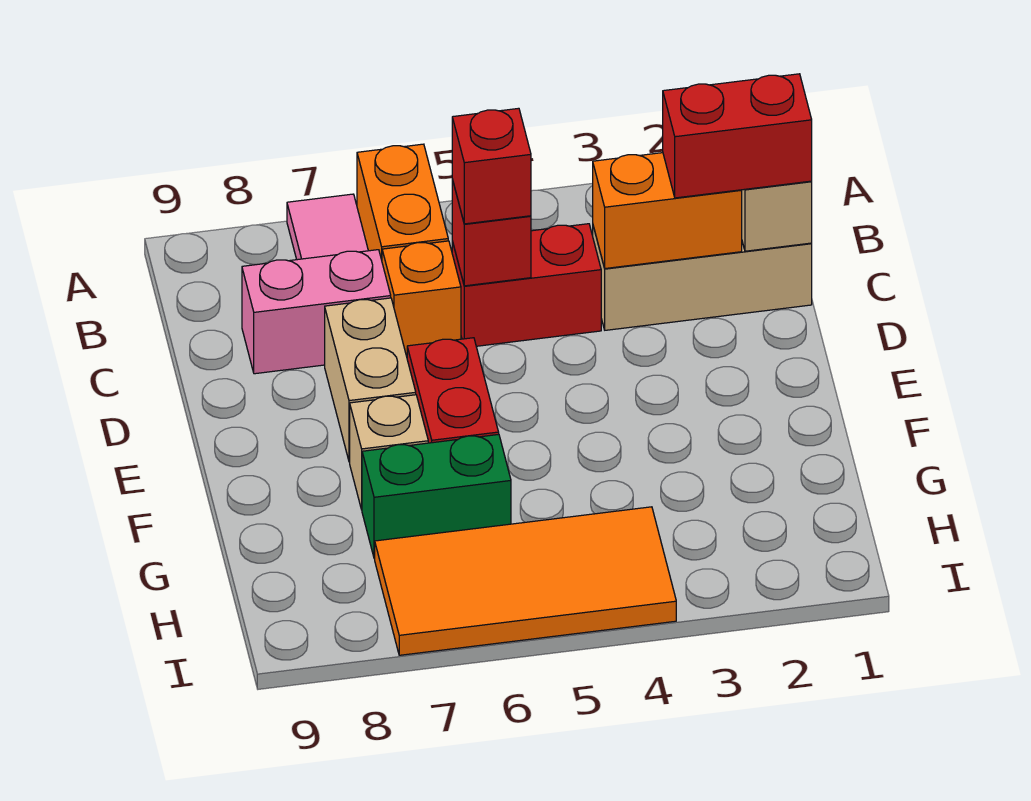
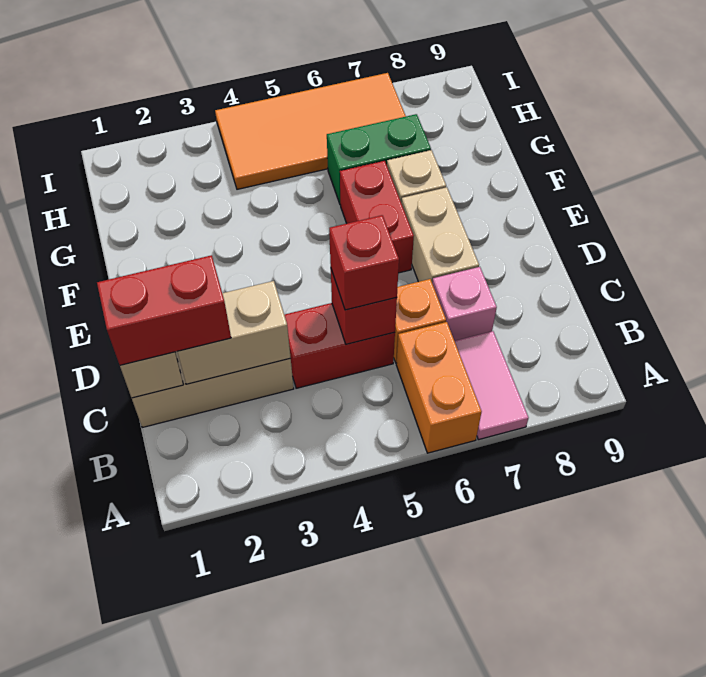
orange brick C2:C3 level 2 -> tan brick C2:C3 level 2
pink brick C7:C8 level 1 -> pink brick C7 level 1

